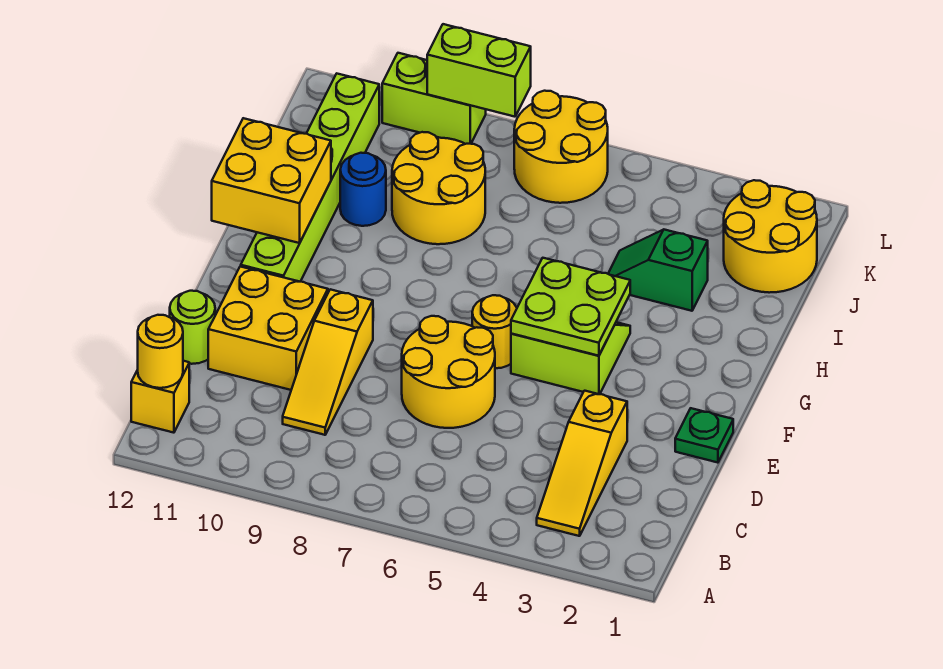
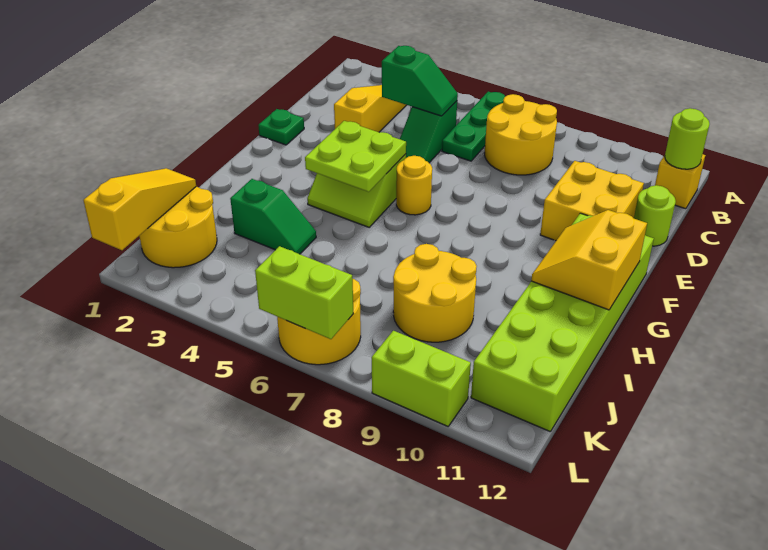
none -> green plate A6:C6 level 1
yellow round brick B12 level 2 -> lime round brick B12 level 2
none -> green slope C4:C5 level 2 top 4
none -> green slope C5:D5 level 1 top C
yellow slope C9:E9 level 1 top E -> yellow slope J1:L1 level 2 top L
yellow round brick D6:E7 level 1 -> yellow round brick B7:C8 level 1
lime brick F11:K11 level 1 -> lime brick F11:K12 level 1
yellow brick G11:H12 level 2 -> yellow slope G11:H12 level 2 top 12
blue round brick I10 level 1 -> none
lime brick L8:L9 level 2 -> lime brick L6:L7 level 2

